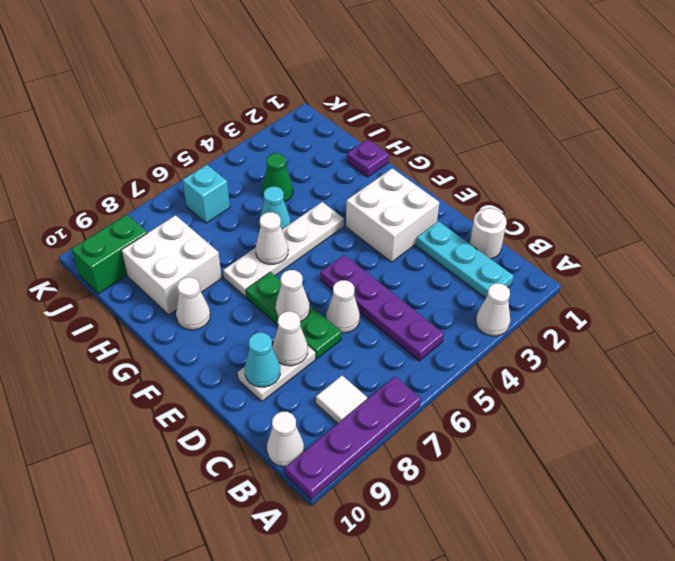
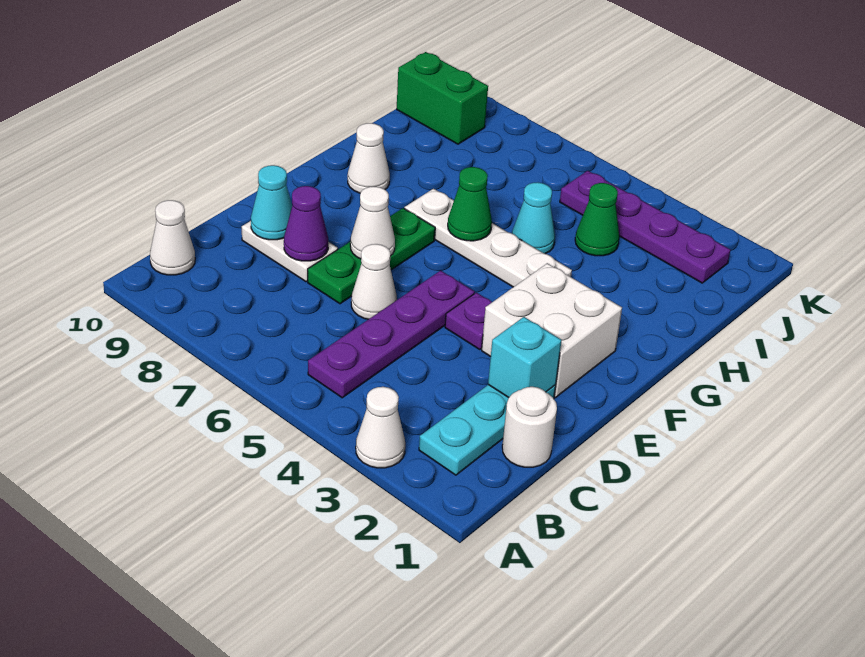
purple plate A7:A10 level 1 -> purple plate J2:J5 level 1
white tile B8 level 1 -> none
white cone D8 level 2 -> purple cone D8 level 2
white cone G6 level 2 -> green cone G6 level 2
purple plate H1 level 1 -> purple plate E4 level 1
white brick H8:I9 level 1 -> none
cyan brick J6 level 1 -> cyan brick D2 level 2

